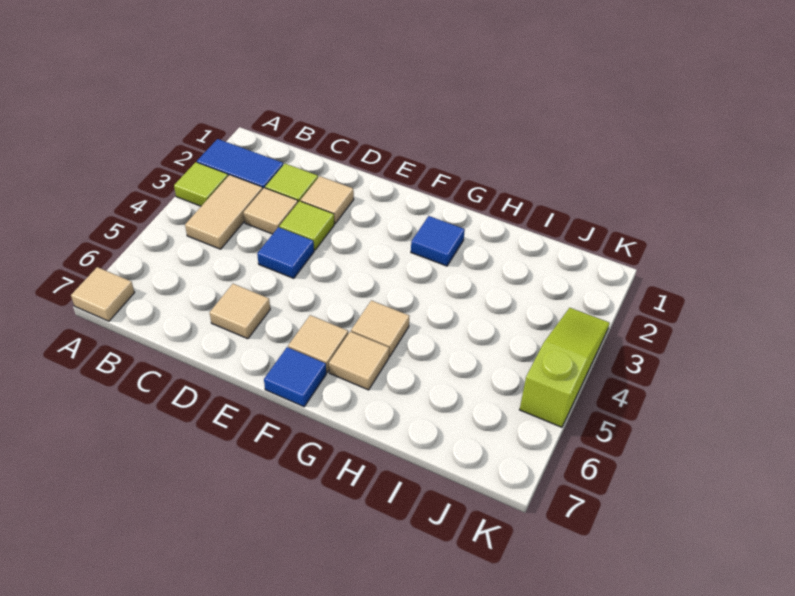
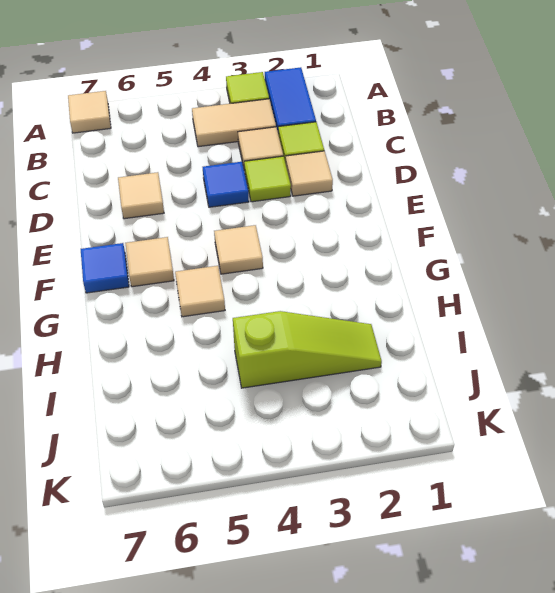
blue tile G2 level 1 -> none
tan tile G6 level 1 -> tan tile F4 level 1
lime slope K3:K5 level 1 top 5 -> lime slope I2:I4 level 1 top 4

